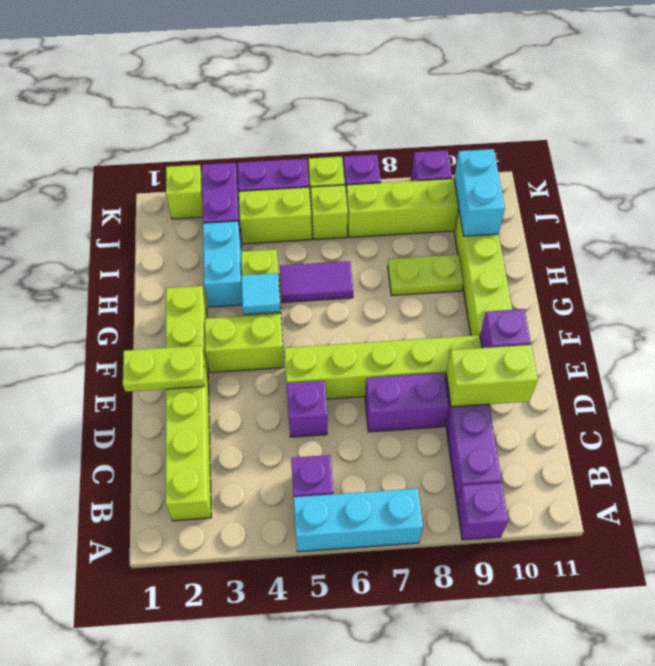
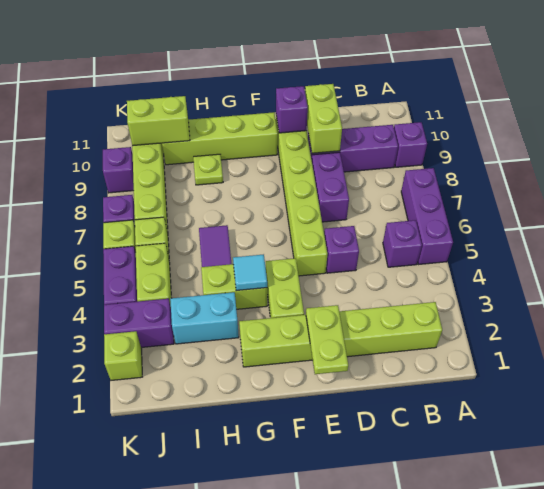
cyan brick A5:A7 level 1 -> purple brick A5:A7 level 1
lime plate H8:H9 level 1 -> lime plate H9 level 1
cyan brick I10:J10 level 2 -> lime brick I10:J10 level 2

